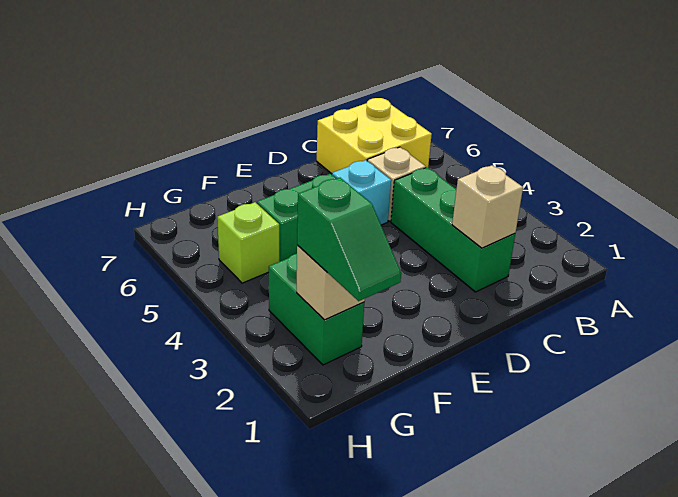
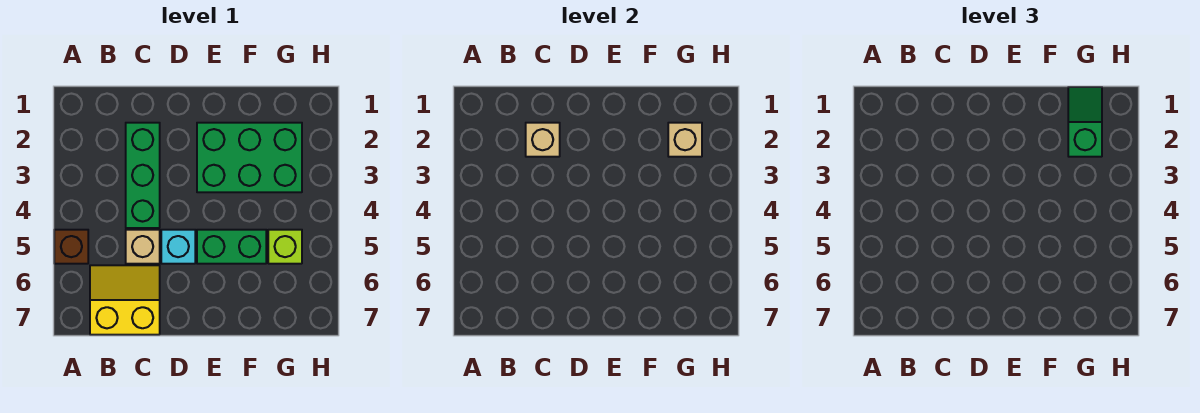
none -> brown brick A5 level 1
yellow brick B6:C7 level 1 -> yellow slope B6:C7 level 1 top 7
green brick G2:G3 level 1 -> green brick E2:G3 level 1

